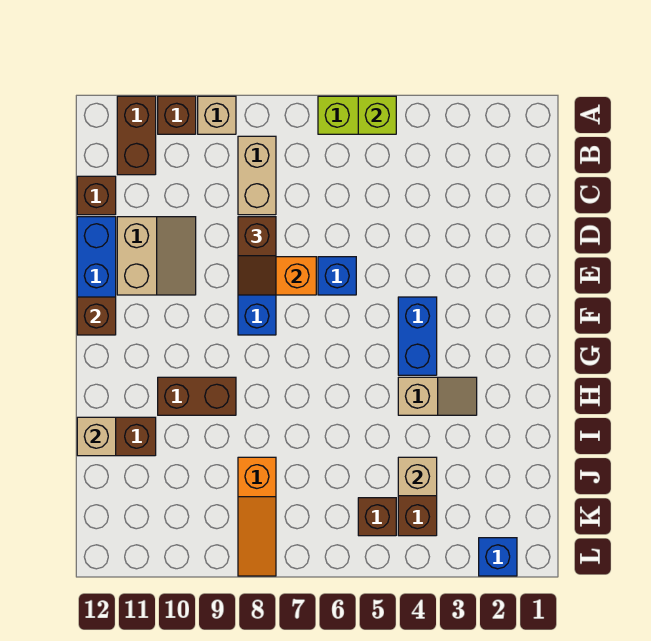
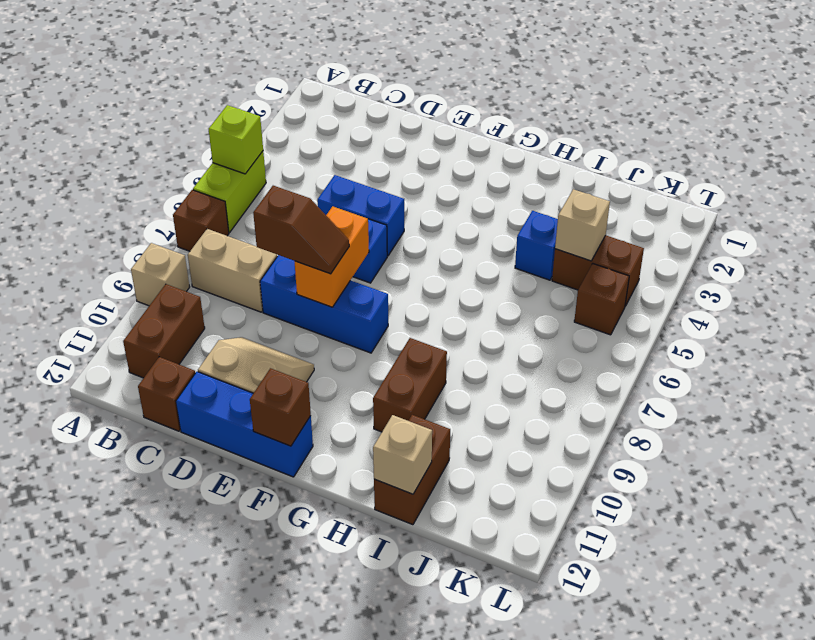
brown brick A10 level 1 -> brown brick A7 level 1
brown brick A11:B11 level 1 -> brown brick B10:B11 level 1
blue brick F4:G4 level 1 -> blue brick D5:E5 level 1
tan slope H3:H4 level 1 top 4 -> none
orange slope J8:L8 level 1 top J -> none
blue brick L2 level 1 -> blue brick I4 level 1

